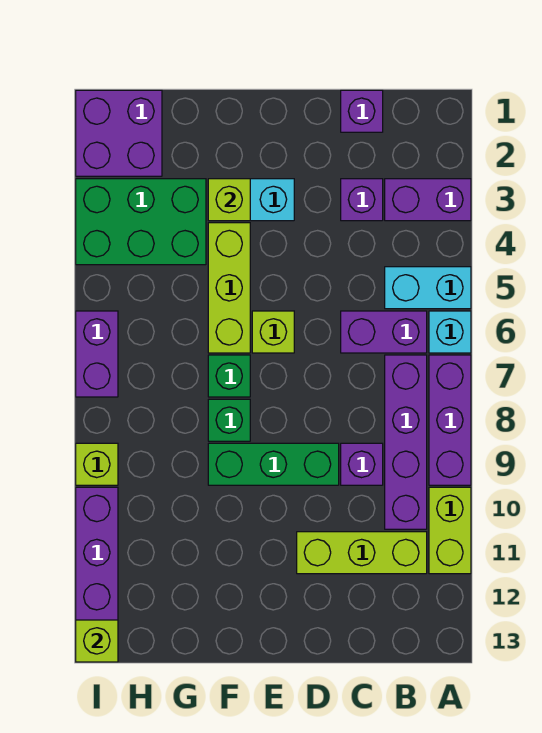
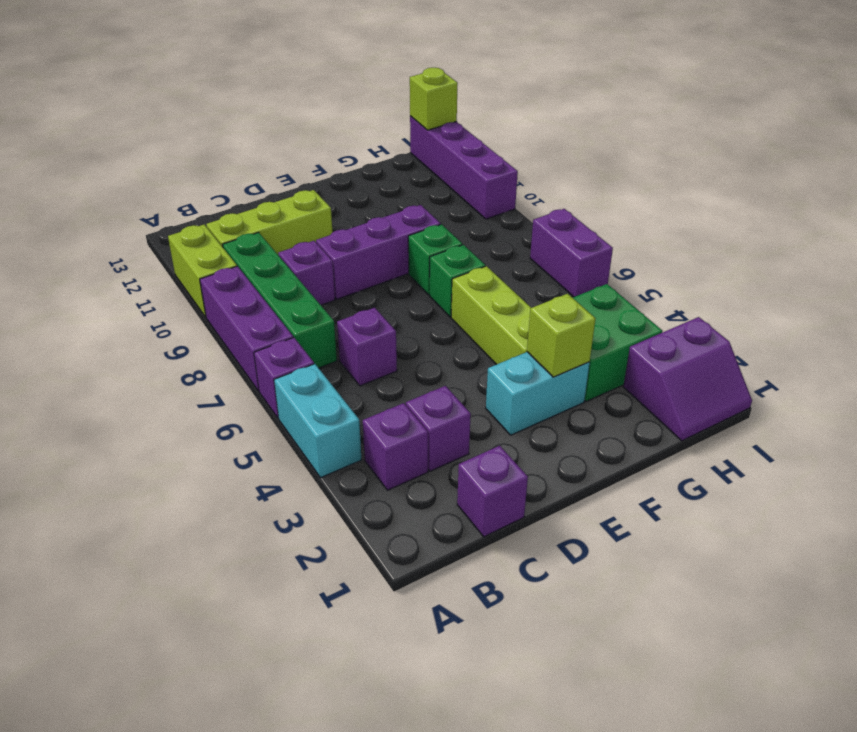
purple brick A3:B3 level 1 -> purple brick B3 level 1
cyan brick A5:B5 level 1 -> cyan brick A4:A5 level 1
cyan brick A6 level 1 -> purple brick A6 level 1
purple brick B6:C6 level 1 -> purple brick C6 level 1
purple brick B7:B10 level 1 -> green brick B7:B10 level 1
green brick D9:F9 level 1 -> purple brick D9:F9 level 1
lime brick E6 level 1 -> none
green brick G3:I4 level 1 -> green brick G3:H4 level 1
purple brick H1:I2 level 1 -> purple slope H1:I2 level 1 top 2
lime brick I9 level 1 -> none

